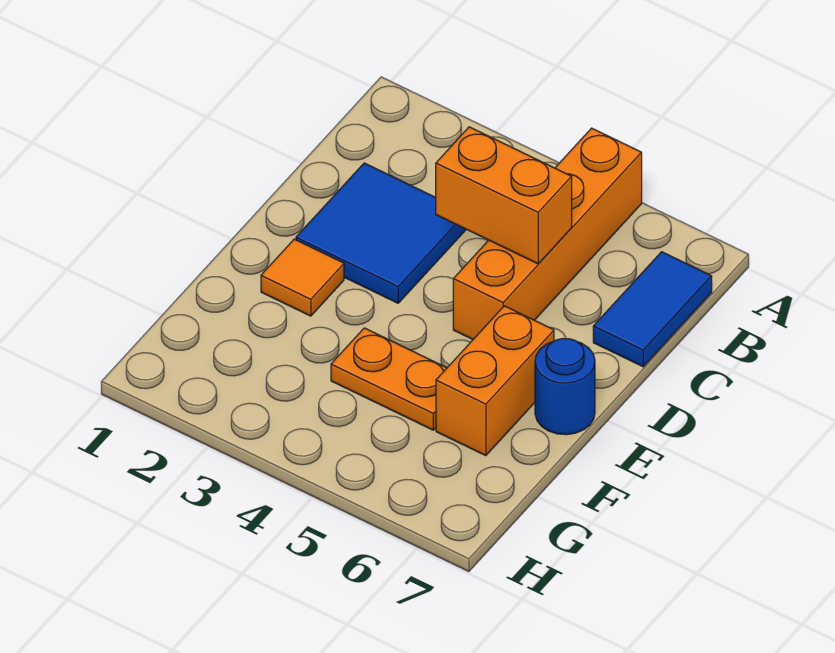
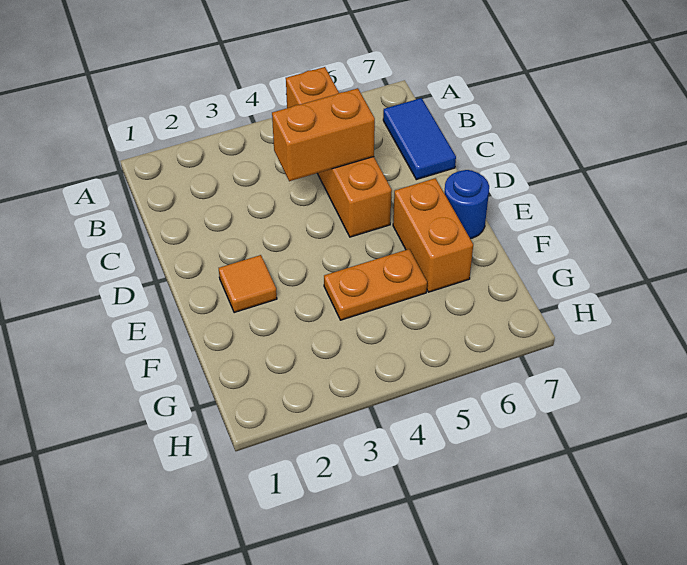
blue tile C2:D3 level 1 -> none

